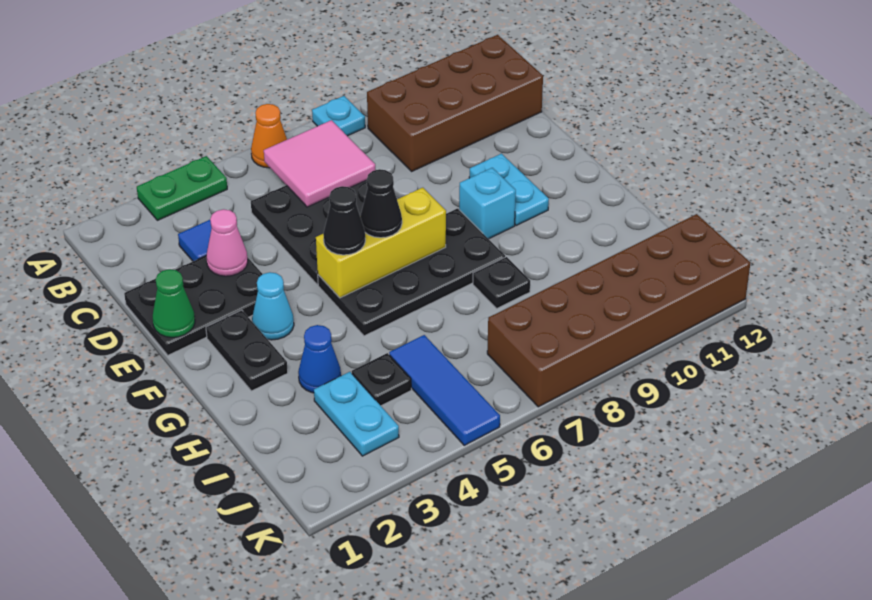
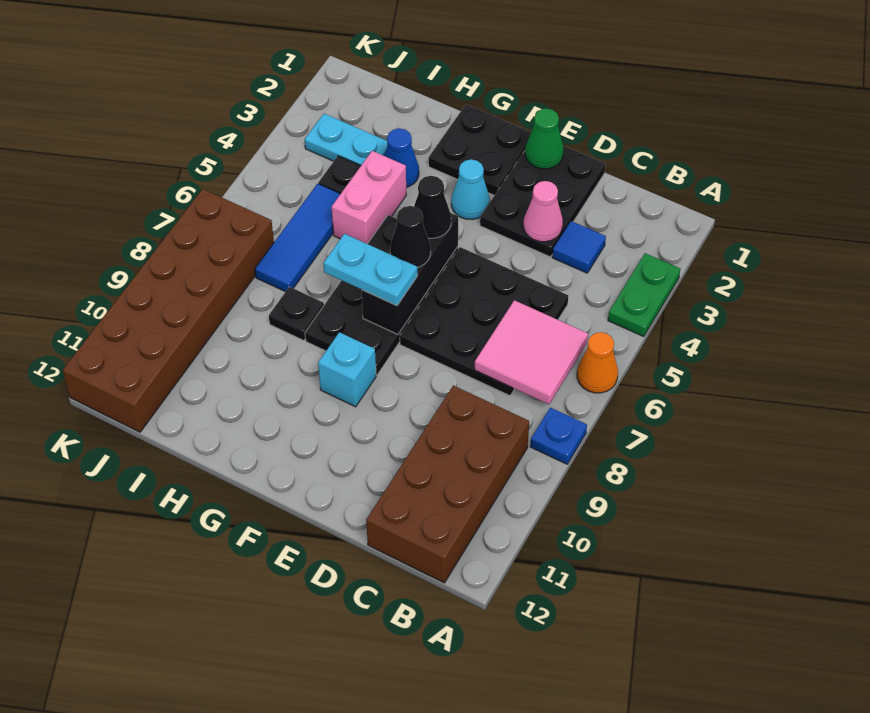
cyan plate A8 level 1 -> blue plate A8 level 1
cyan plate E10:F10 level 1 -> cyan plate F7:G7 level 3
black plate F2:G2 level 1 -> black plate F1:G2 level 1
yellow brick F5:F7 level 2 -> black brick F5:F7 level 2
none -> pink brick H4:H5 level 1
blue tile I5:K5 level 1 -> blue tile I5:I7 level 1

